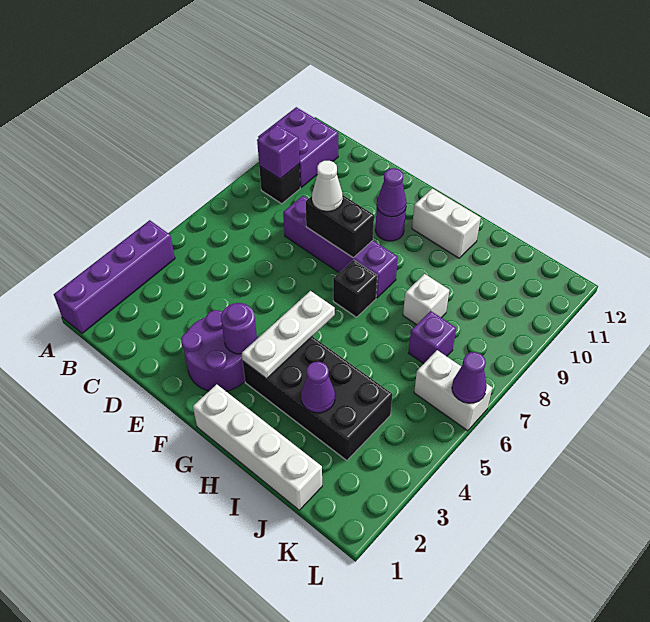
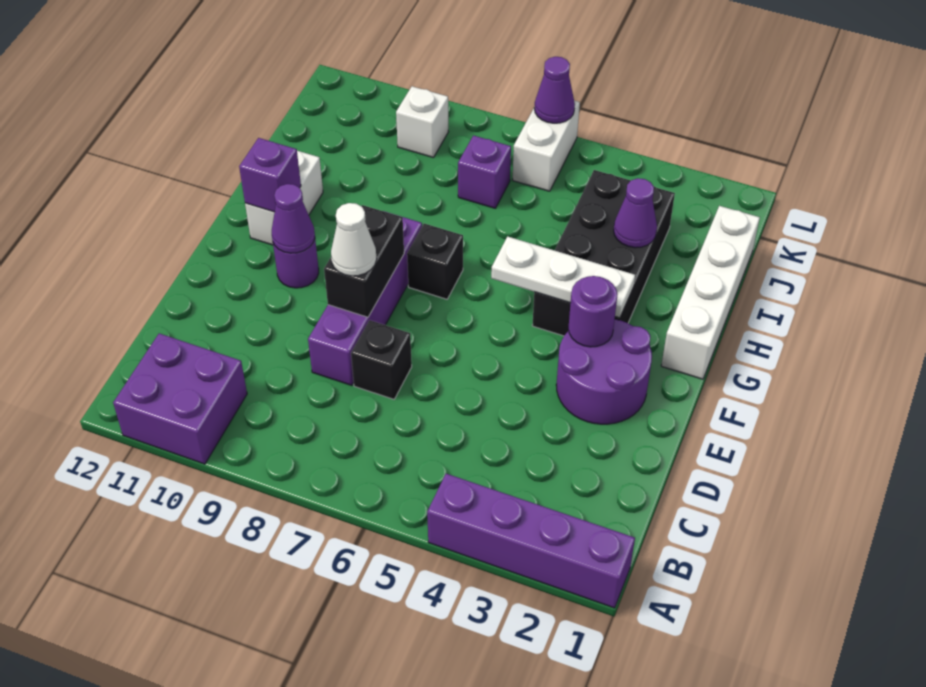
black brick B9 level 1 -> black brick D7 level 1
purple brick B9 level 2 -> purple brick G11 level 2
white brick I8 level 1 -> white brick K9 level 1

